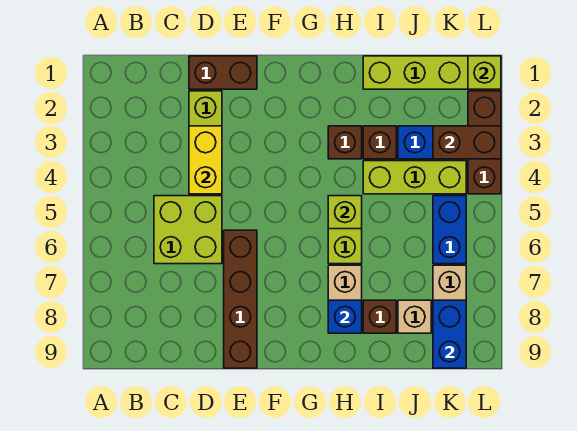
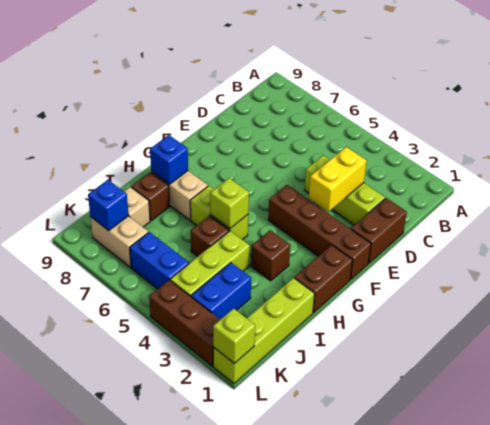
lime brick C5:D6 level 1 -> none
yellow brick D3:D4 level 2 -> yellow brick D3:E3 level 2
brown brick E6:E9 level 1 -> brown brick F1:F4 level 1
brown brick I3 level 1 -> brown brick I5 level 1
brown brick K3:L3 level 2 -> brown brick G1:H1 level 1
blue brick K8:K9 level 2 -> blue brick K8 level 2

